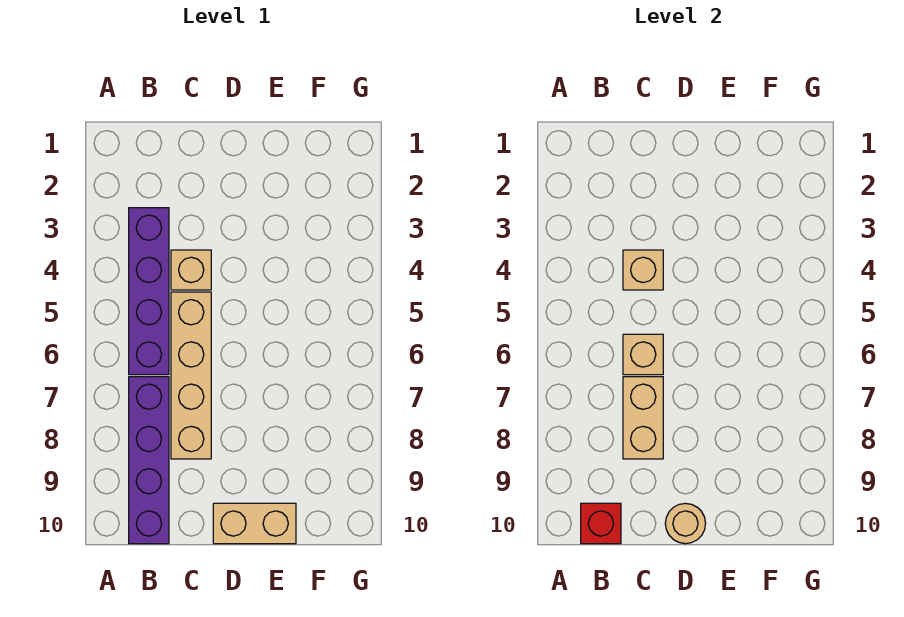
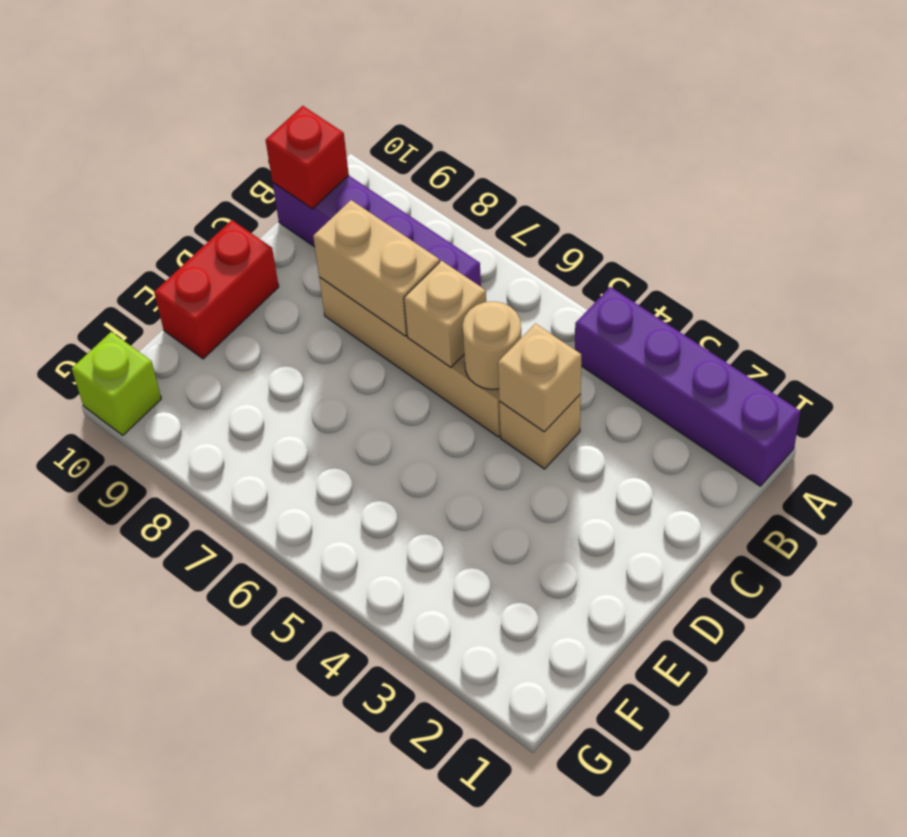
purple brick B3:B6 level 1 -> purple brick A1:A4 level 1
tan brick D10:E10 level 1 -> red brick D10:E10 level 1
tan round brick D10 level 2 -> tan round brick C5 level 2
none -> lime brick G10 level 1

